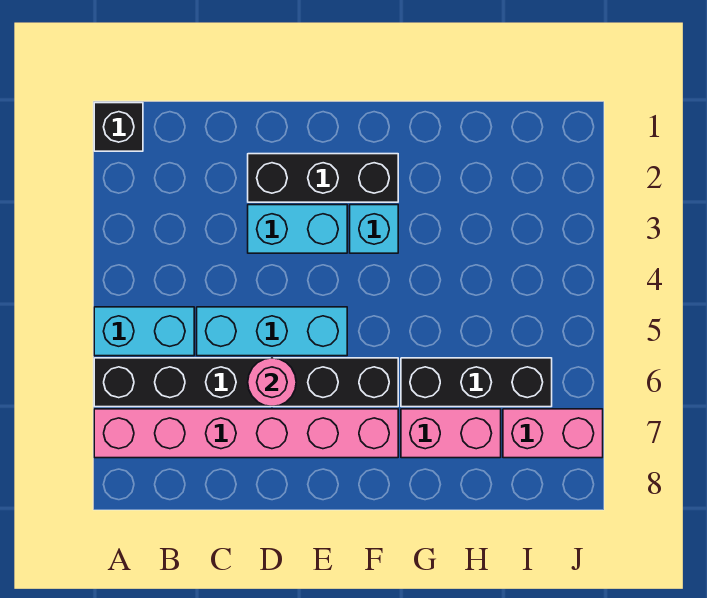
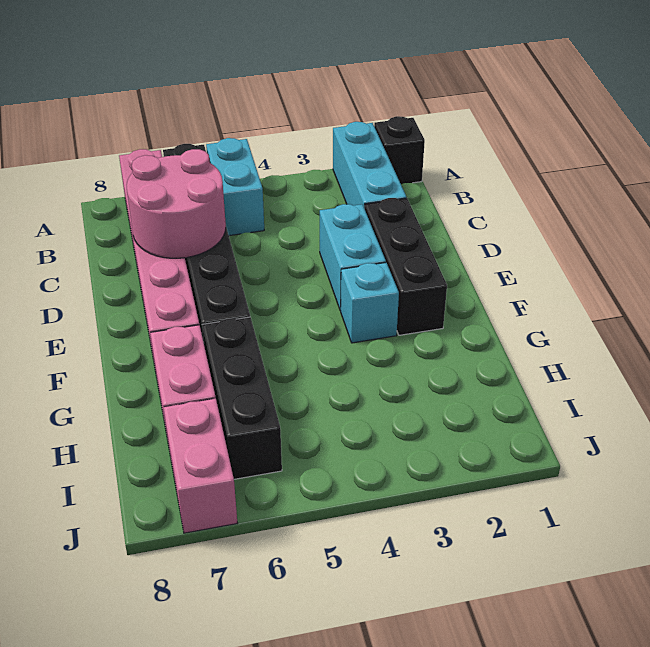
cyan brick C5:E5 level 1 -> cyan brick A2:C2 level 1
pink round brick D6 level 2 -> pink round brick C6:D7 level 2

